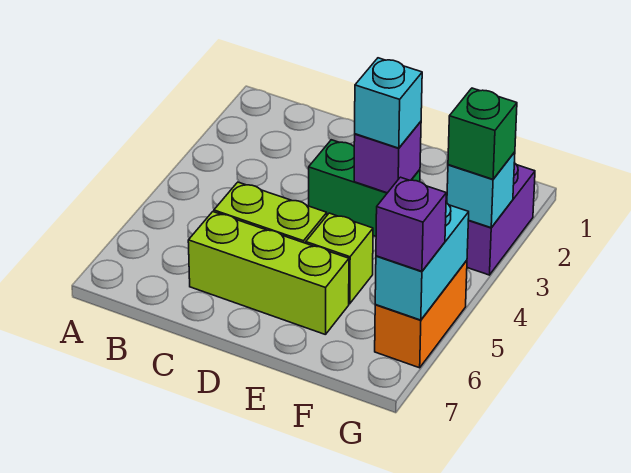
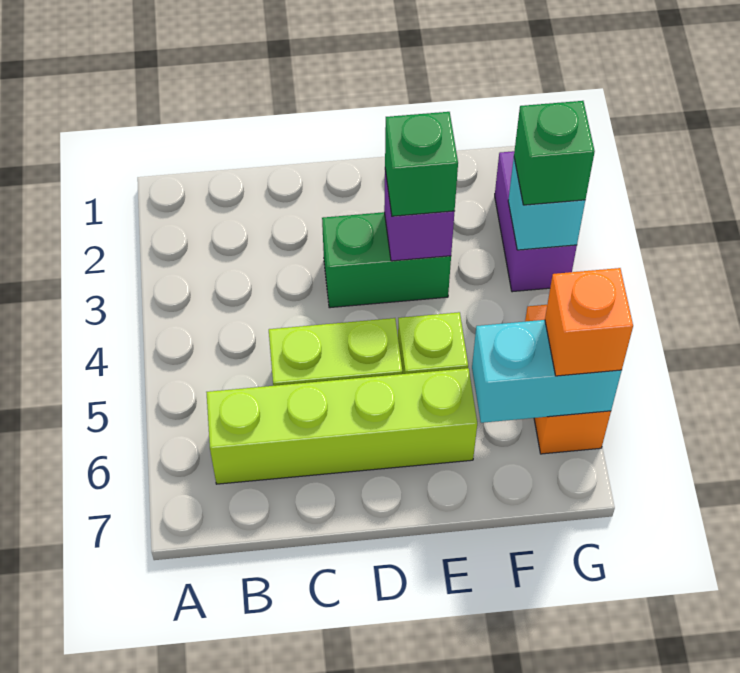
lime brick C6:E6 level 1 -> lime brick B6:E6 level 1
cyan brick E3 level 3 -> green brick E3 level 3
cyan brick G5:G6 level 2 -> cyan brick F6:G6 level 2
purple brick G6 level 3 -> orange brick G6 level 3

